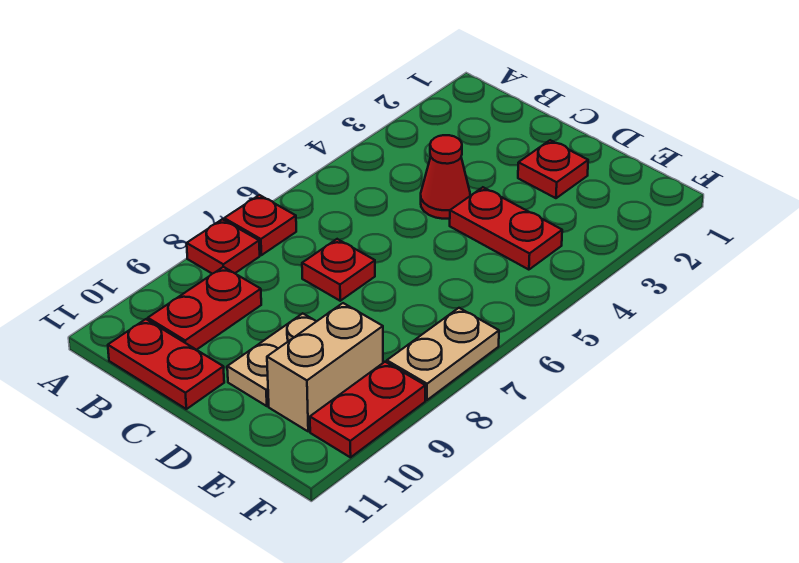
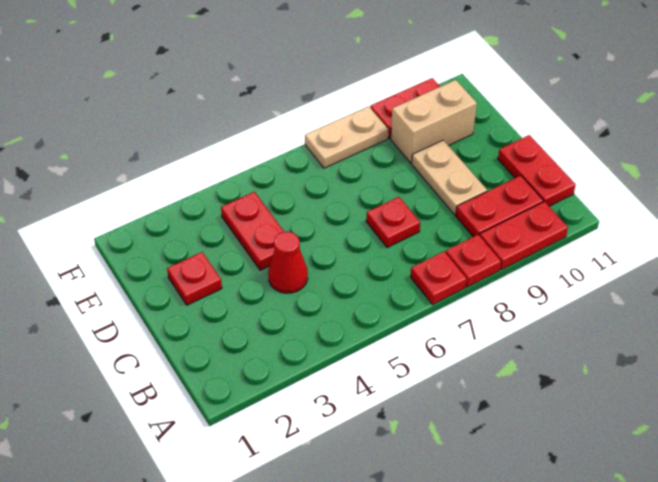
none -> red plate A9:A10 level 1
tan plate D9:D10 level 1 -> tan plate C9:D9 level 1

